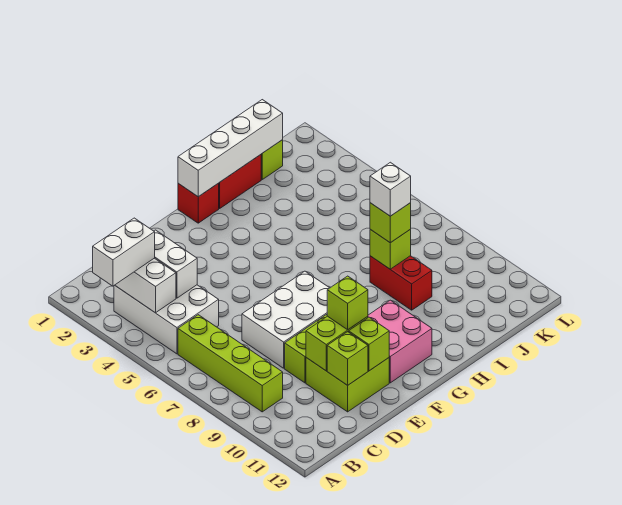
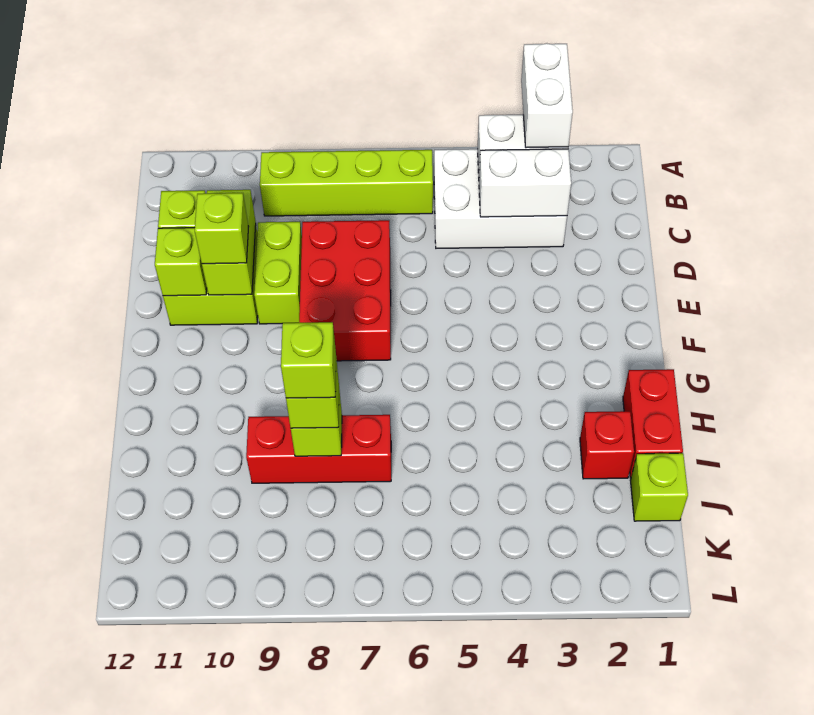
white brick D7:F8 level 1 -> red brick D7:F8 level 1
pink brick F10:G11 level 1 -> none
red brick G1 level 1 -> red brick I2 level 1
white brick G1:J1 level 2 -> none
red brick I8:I9 level 1 -> red brick I7:I9 level 1
white brick I8 level 4 -> lime brick I8 level 4

